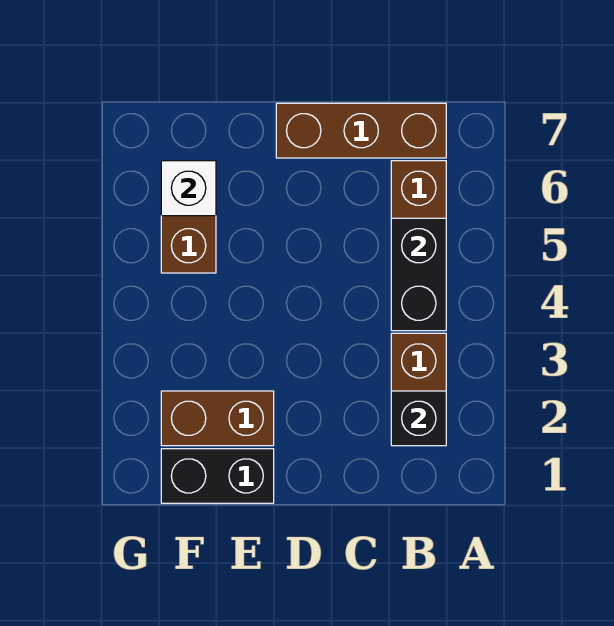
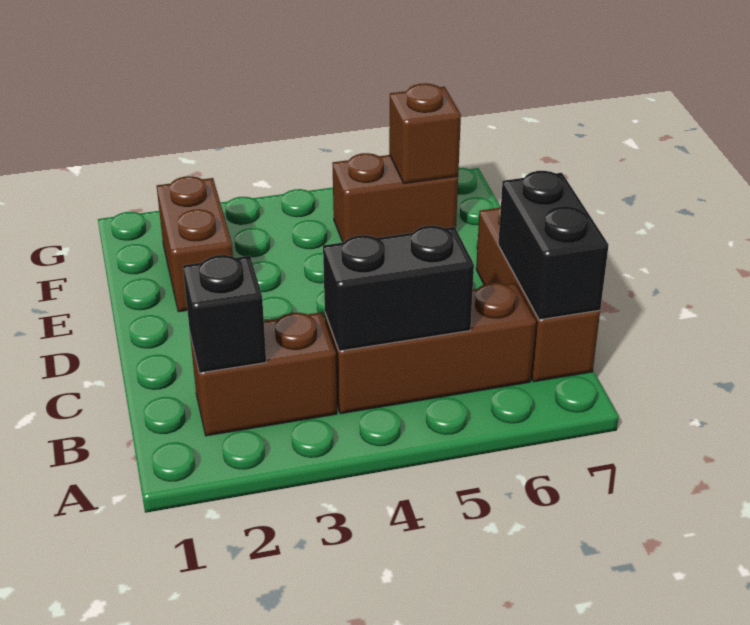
black brick E1:F1 level 1 -> black brick B7:C7 level 2
white brick F6 level 2 -> brown brick F6 level 2

